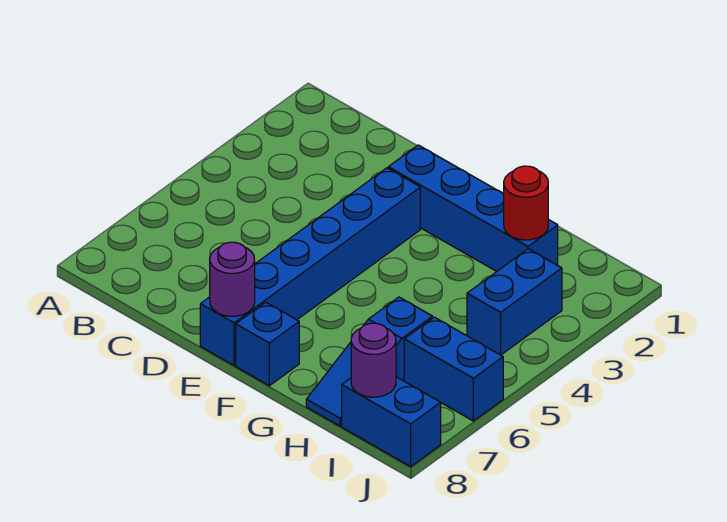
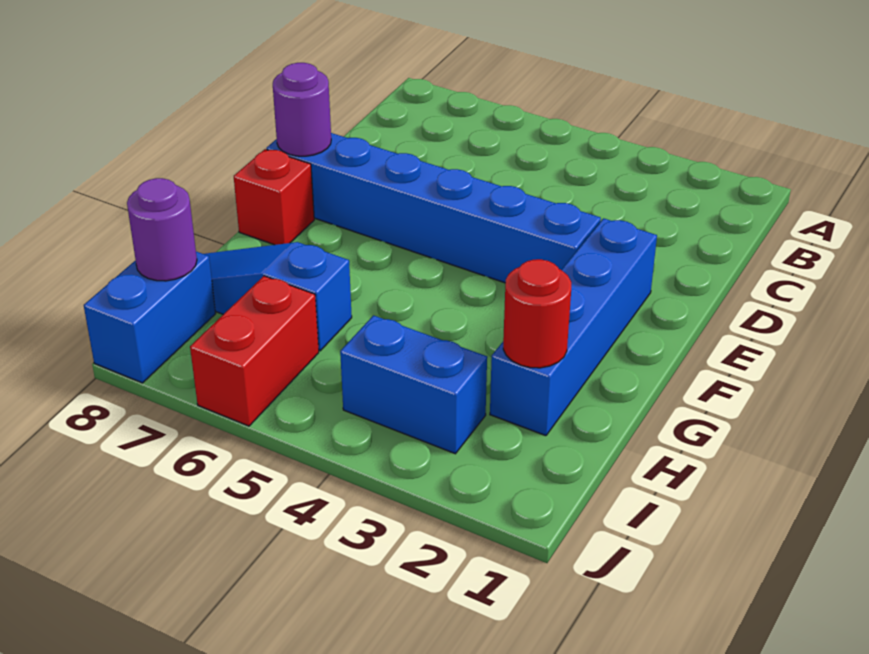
blue brick F8 level 1 -> red brick F8 level 1
blue brick I6:J6 level 1 -> red brick I6:J6 level 1

